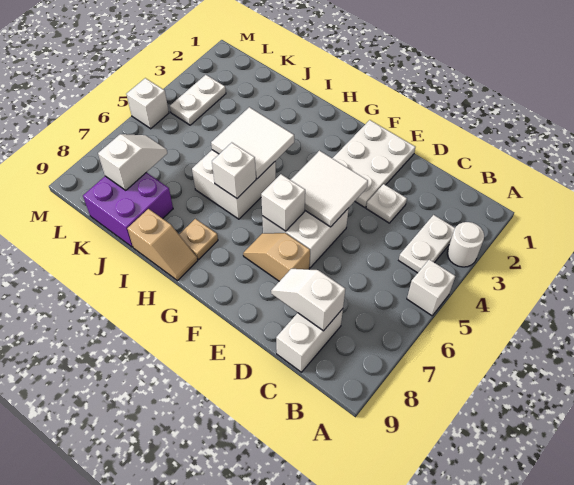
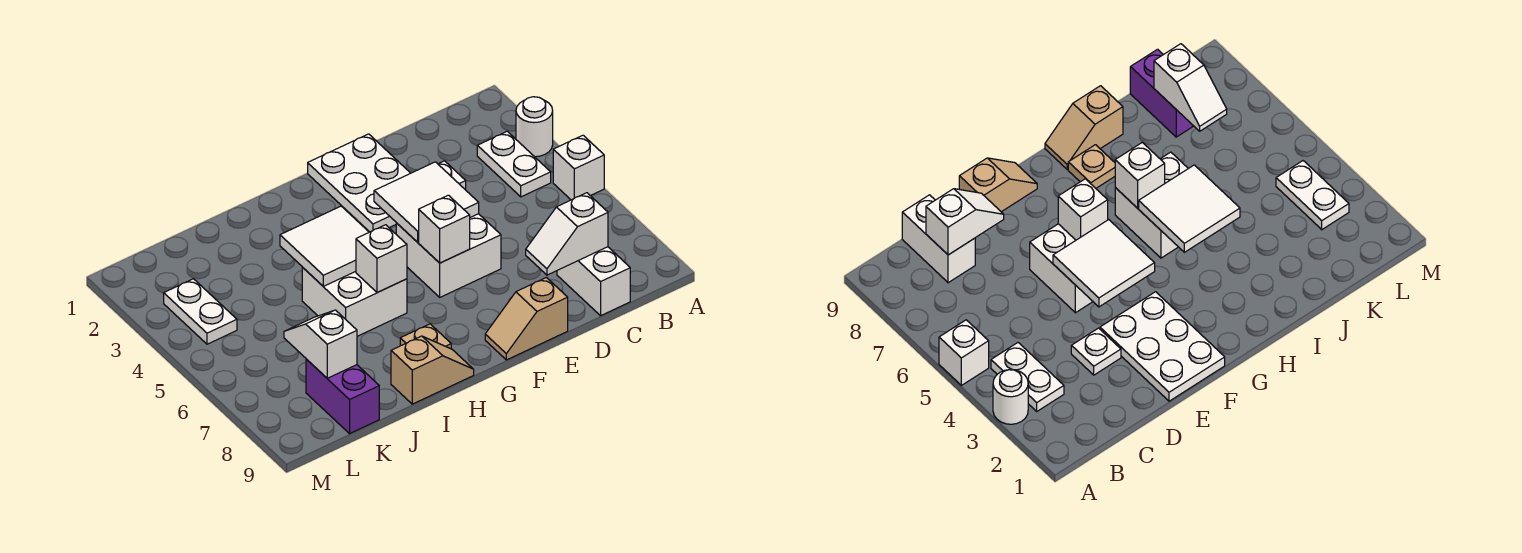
tan slope E7:F7 level 1 top E -> tan slope E9:F9 level 1 top E
purple brick J8:K9 level 1 -> purple brick K8:K9 level 1
white brick M5 level 1 -> none

